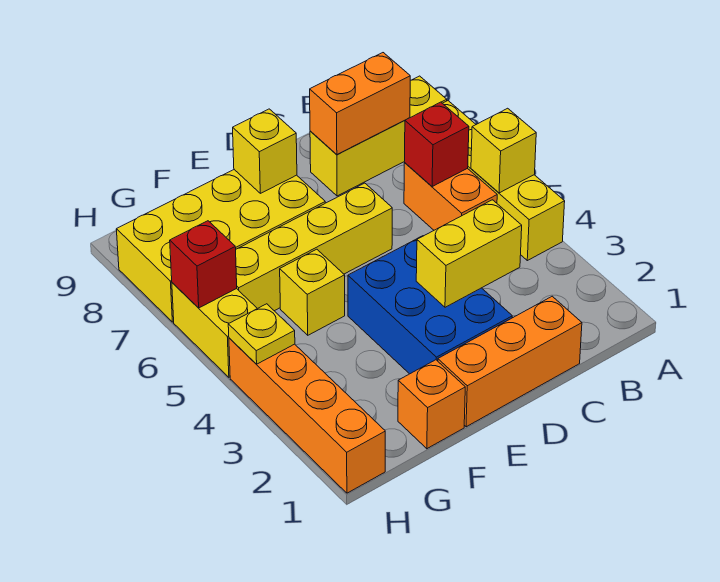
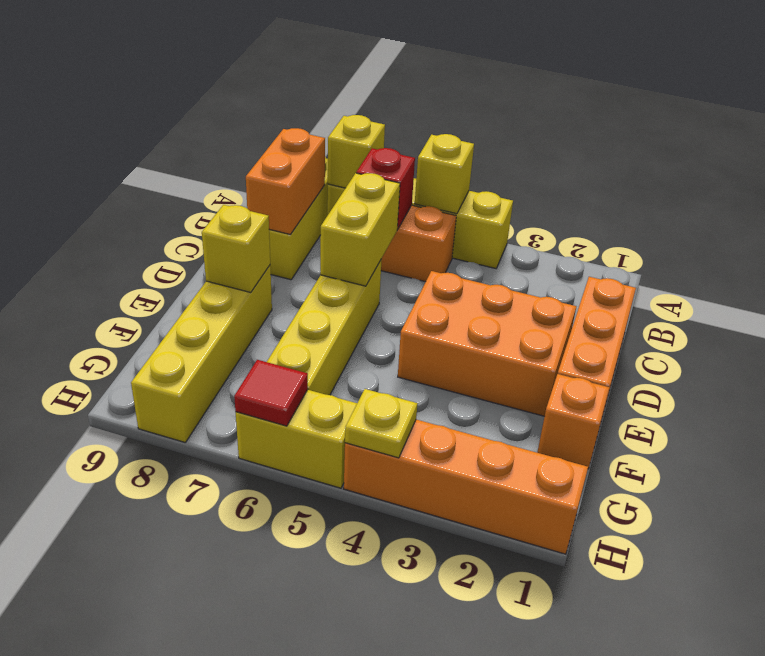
yellow brick C3:D3 level 2 -> yellow brick C6:D6 level 2
blue brick D2:E4 level 1 -> orange brick D2:E4 level 1
yellow brick E7:H8 level 1 -> yellow brick E8:H8 level 1
yellow brick F5 level 1 -> yellow brick A7 level 2
red brick H6 level 2 -> red tile H6 level 2

